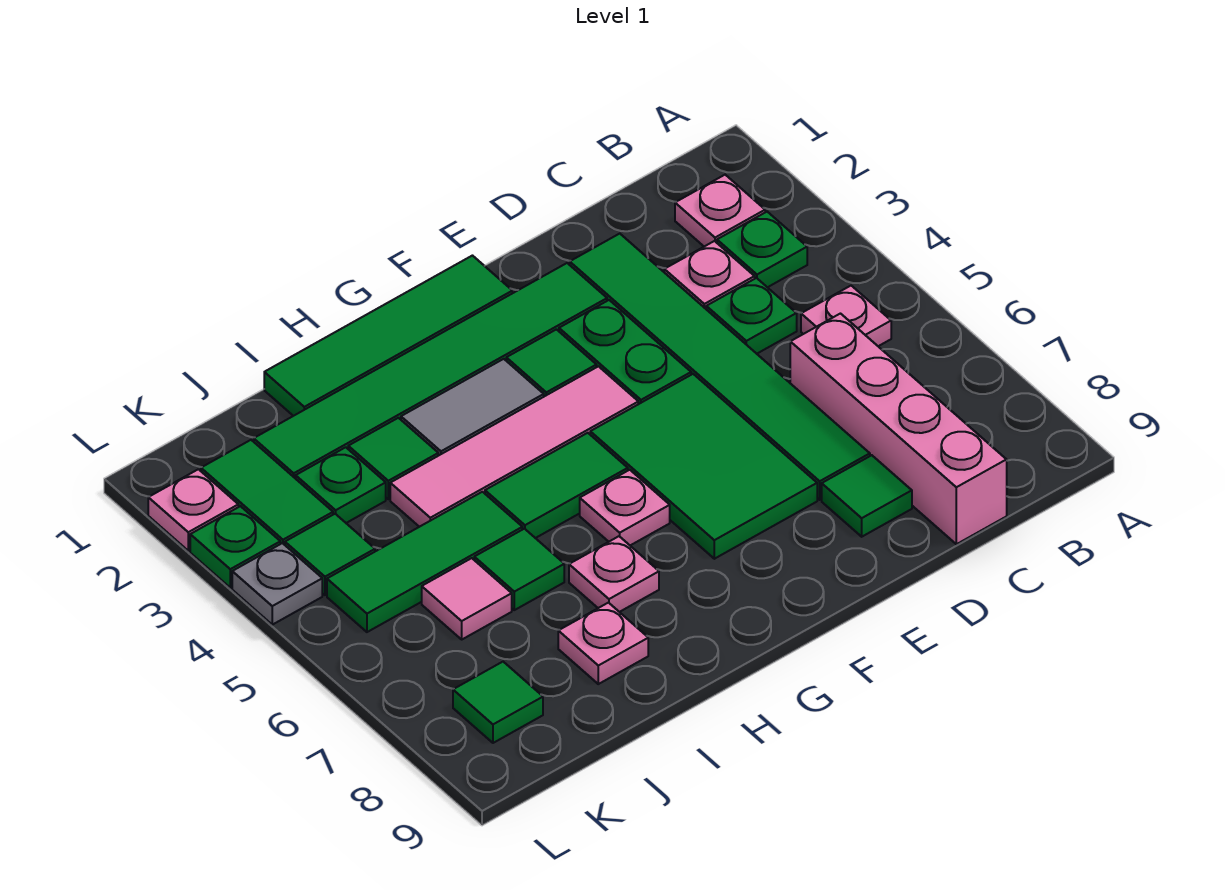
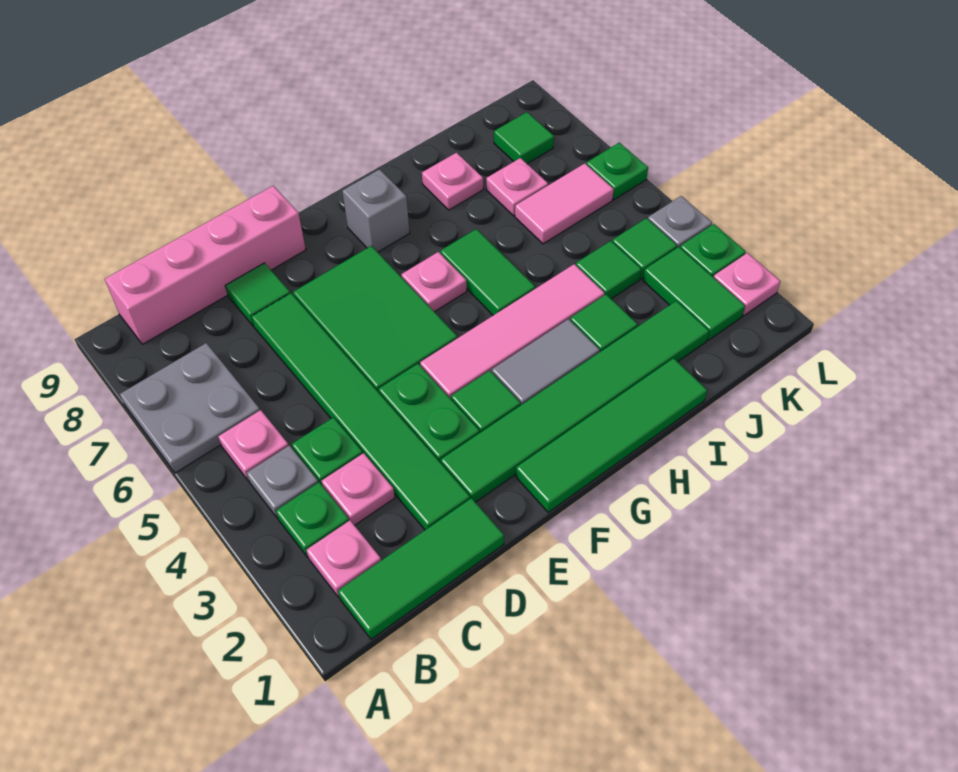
none -> grey plate A6:B7 level 1
none -> grey plate B4 level 1
pink brick C6:C9 level 1 -> pink brick B9:E9 level 1
green tile G5:H5 level 1 -> green tile H5:H6 level 1
none -> grey brick G8 level 1
pink plate H7 level 1 -> pink plate J7 level 1
green tile I5:K5 level 1 -> green tile B1:D1 level 1
green tile I6 level 1 -> green tile J4 level 1
green plate J3 level 1 -> green plate L6 level 1
pink tile J6 level 1 -> pink tile J6:K6 level 1

